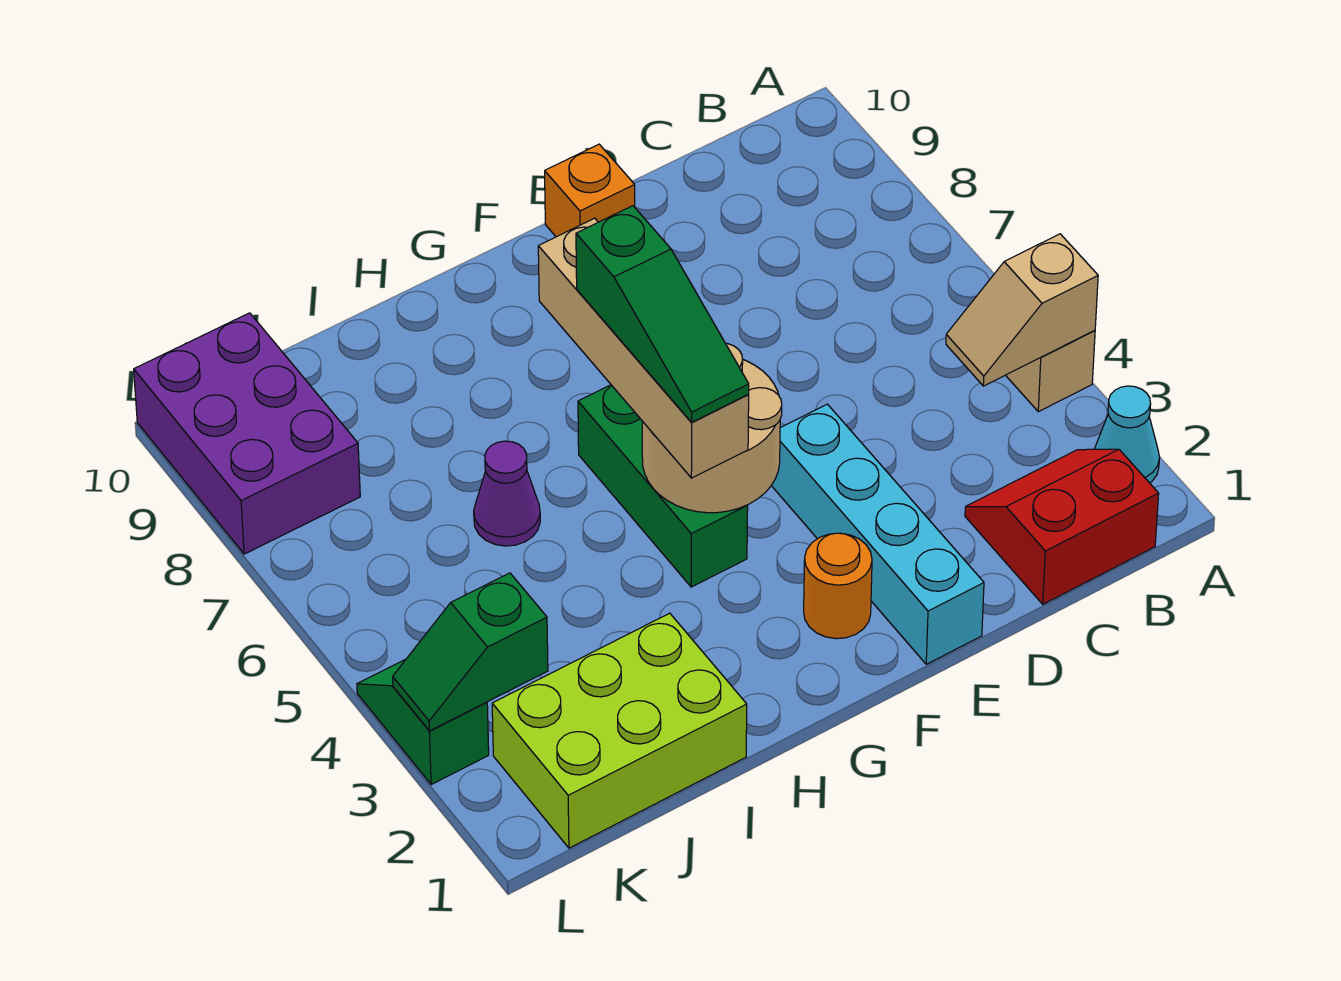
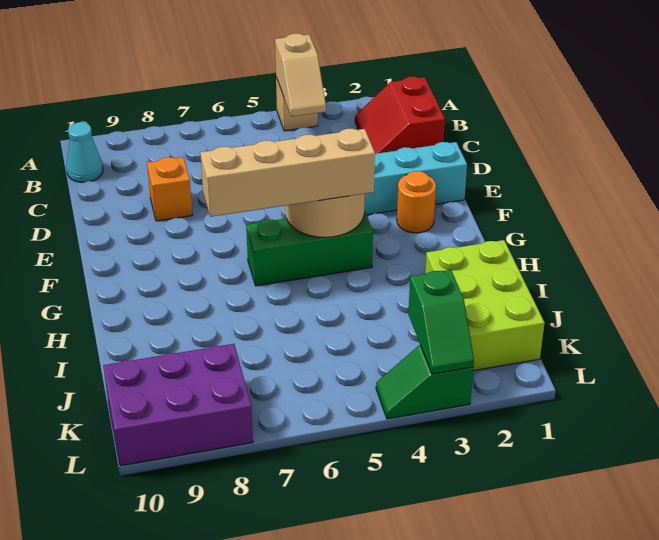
cyan cone A2 level 1 -> cyan cone B10 level 1
orange brick E10 level 1 -> orange brick D8 level 1
green slope G4:G6 level 4 top 6 -> none
purple cone I6 level 1 -> none

